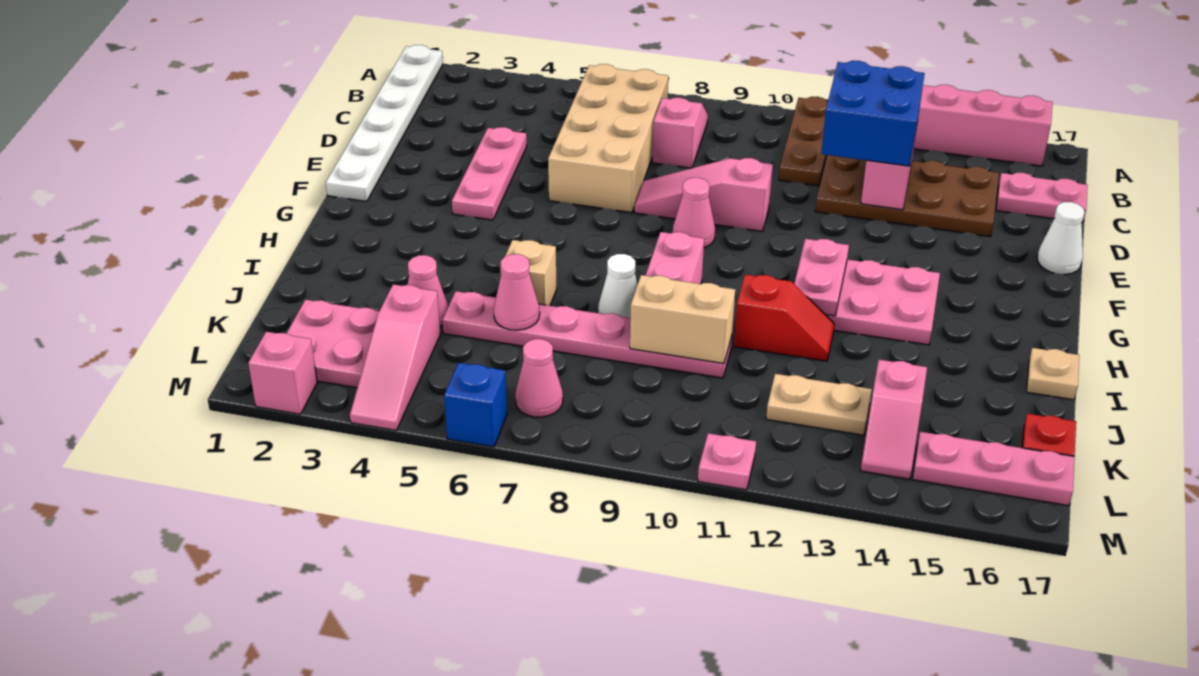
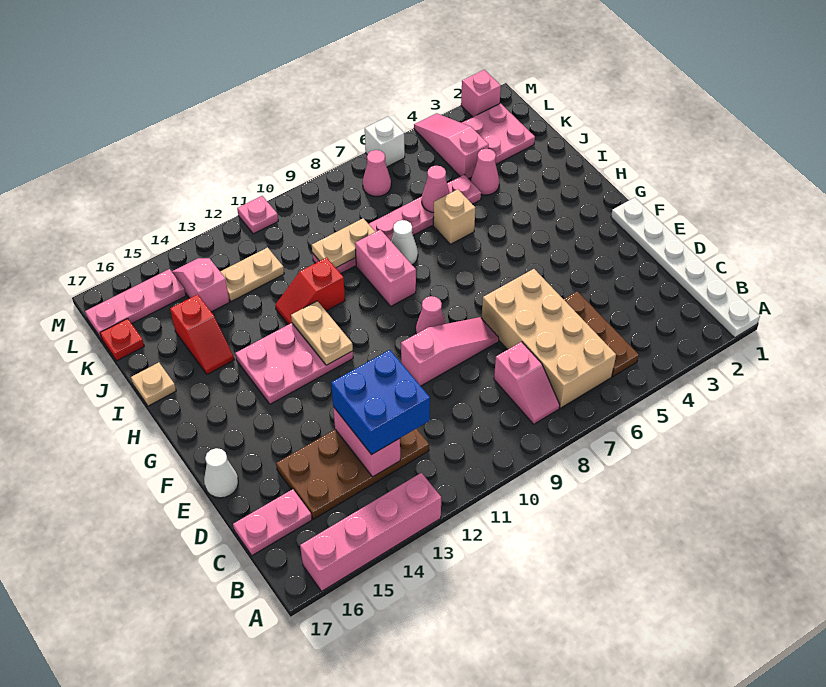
brown plate A11:C11 level 1 -> brown plate B5:D5 level 1
pink plate D4:F4 level 1 -> none
pink plate G12:H12 level 2 -> tan plate G12:H12 level 2
none -> red slope I15:J15 level 1 top J
tan brick J9:J10 level 2 -> tan plate J9:J10 level 2
blue brick M6 level 1 -> white brick M6 level 1

